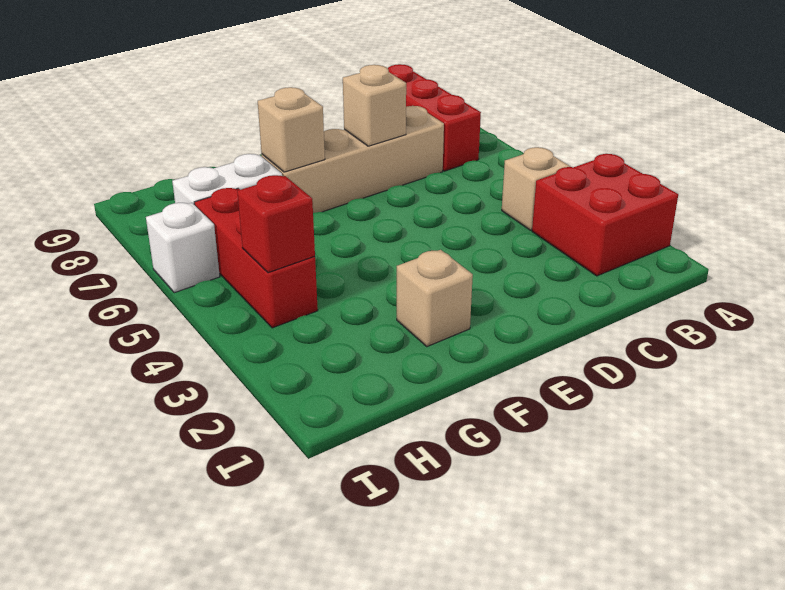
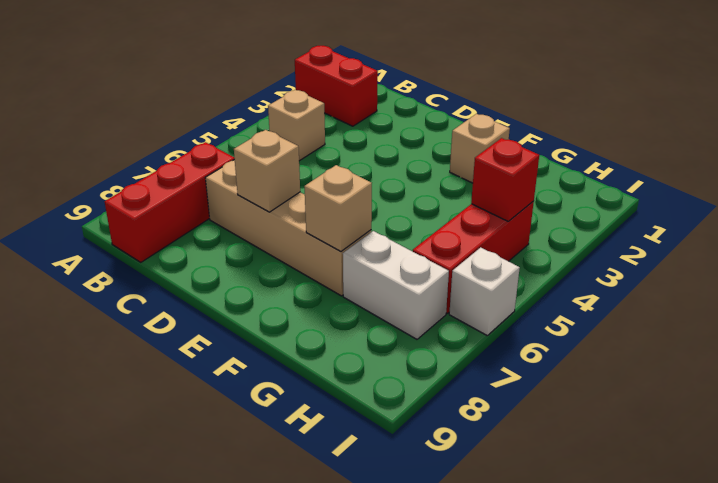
red brick A2:B3 level 1 -> red brick A2:B2 level 1

